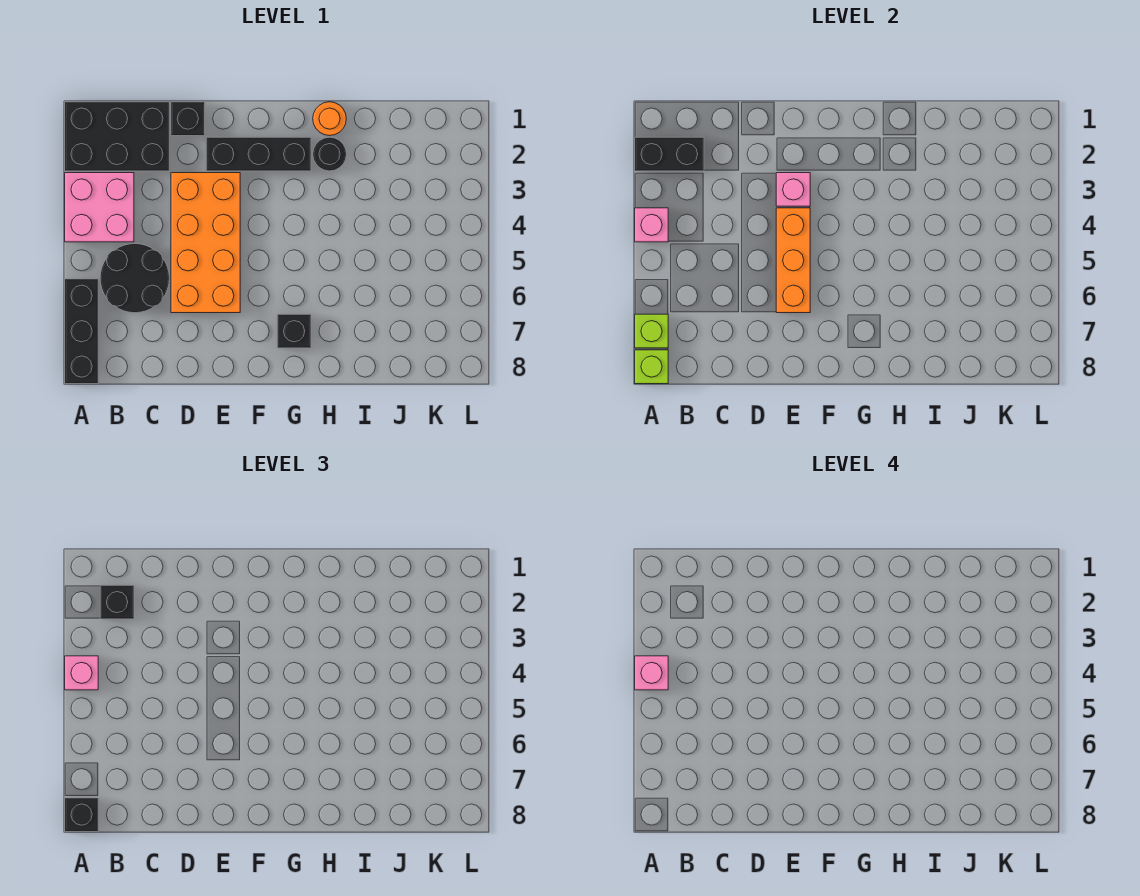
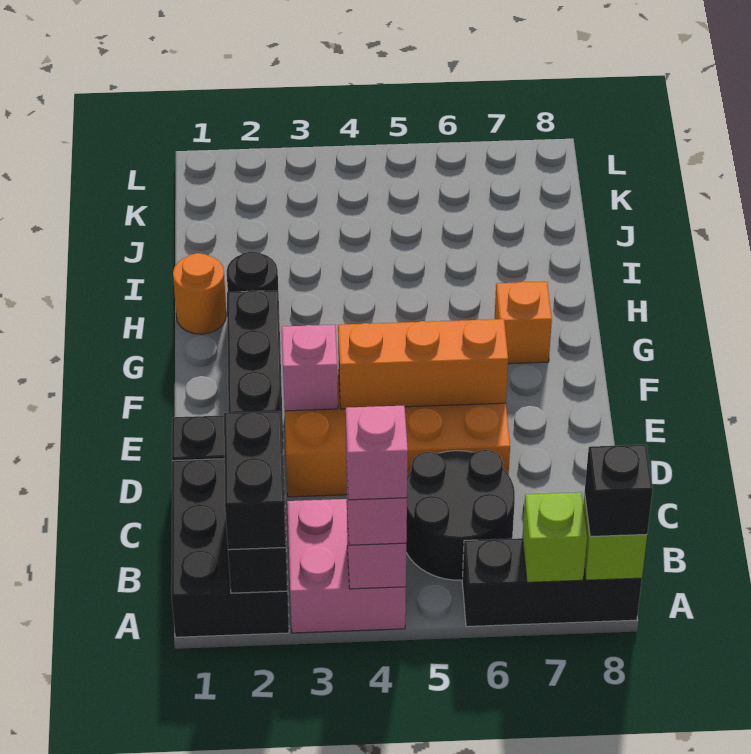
black brick B2 level 3 -> black brick A2:B2 level 3
black brick G7 level 1 -> orange brick G7 level 1

